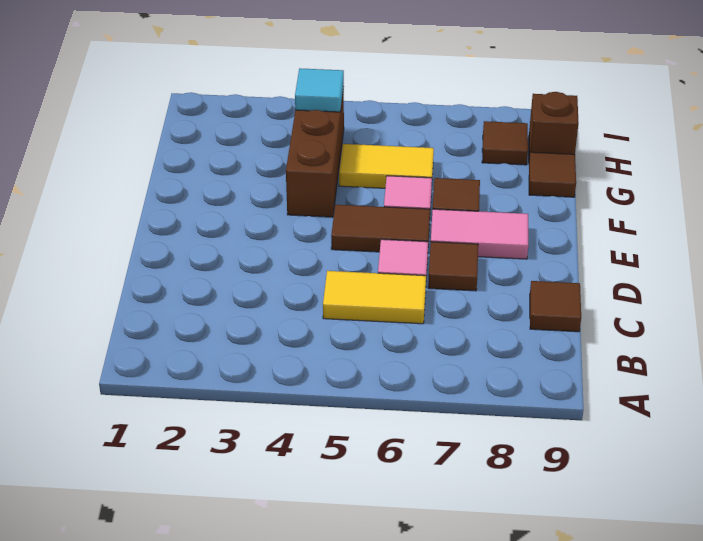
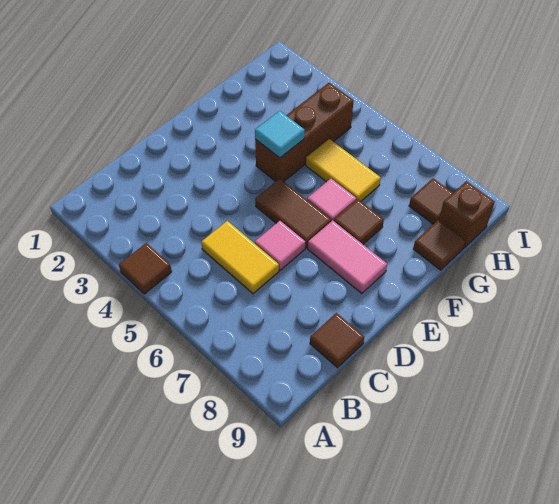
brown tile D7 level 1 -> brown tile A4 level 1
cyan tile H4 level 2 -> cyan tile F4 level 2

